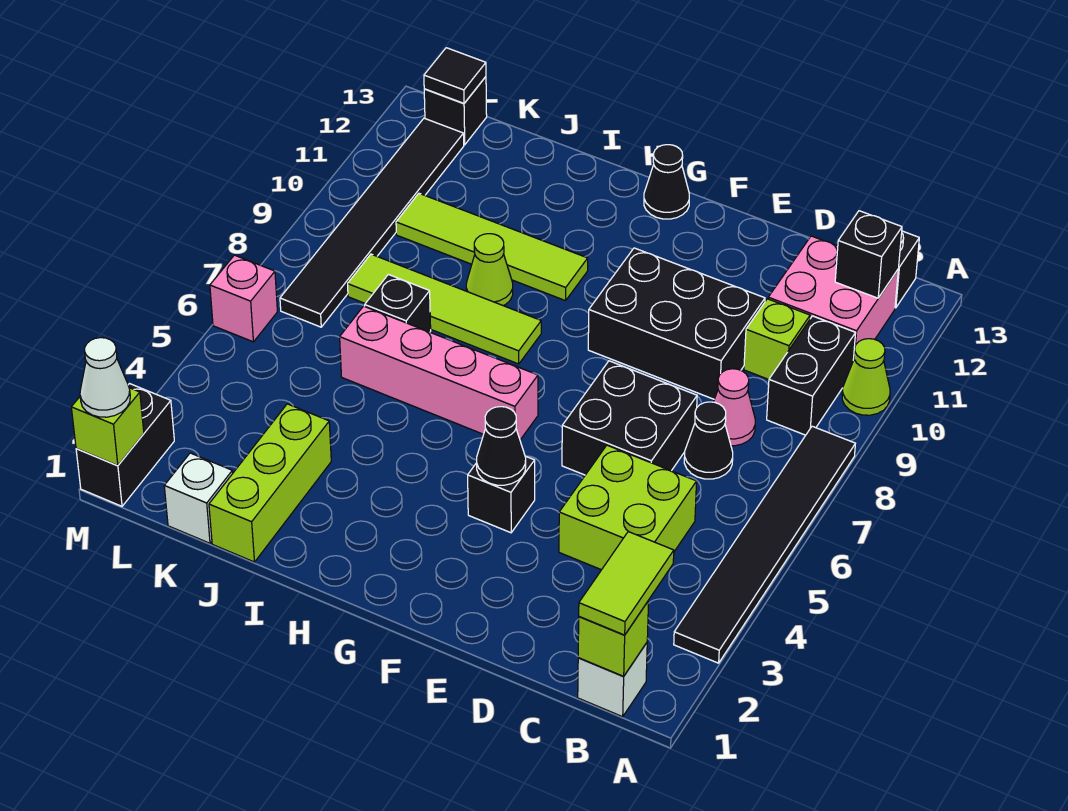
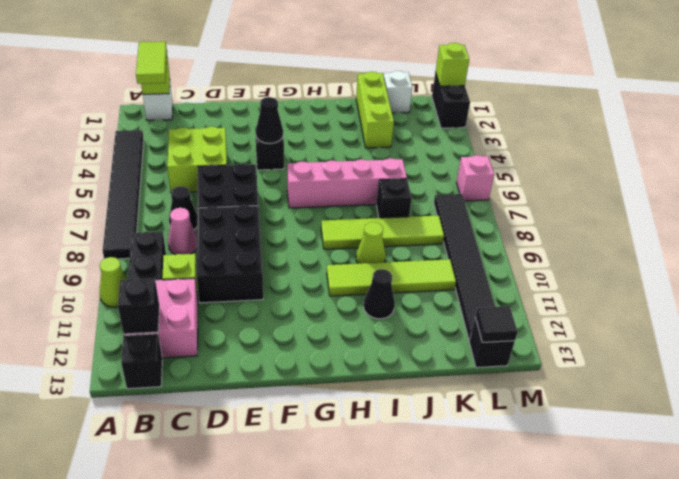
black brick D9:F10 level 1 -> black brick D8:E10 level 1
black cone G13 level 1 -> black cone I11 level 1
white cone M1 level 3 -> none

